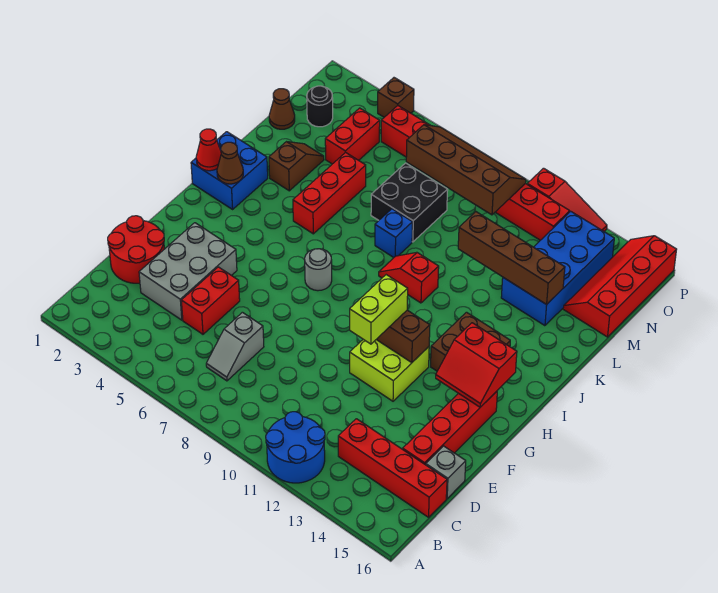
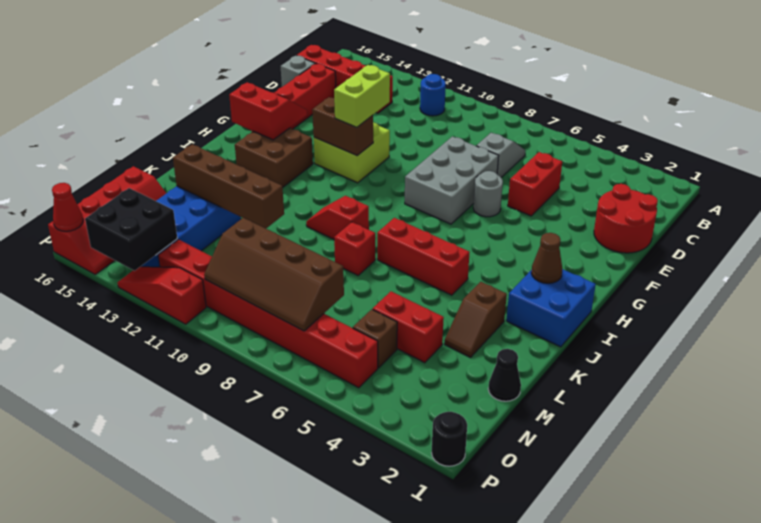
blue round brick A11:B12 level 1 -> blue round brick B11 level 1
grey brick D3:F4 level 1 -> grey brick E7:G8 level 1
grey round brick H7 level 1 -> grey round brick F6 level 1
red cone I1 level 2 -> red cone P16 level 2
red brick J5:L5 level 1 -> red brick J5:J7 level 1
red slope J9:J10 level 1 top 10 -> red slope J9:J10 level 1 top 9
blue brick K8 level 1 -> red brick K8 level 1
black brick L7:M8 level 1 -> black brick O13:P14 level 2
brown cone M1 level 1 -> black cone M1 level 1
red brick M4:N4 level 1 -> red brick M4:M5 level 1
black round brick N2 level 1 -> black round brick P1 level 1
brown brick P4 level 1 -> brown brick N5 level 1

